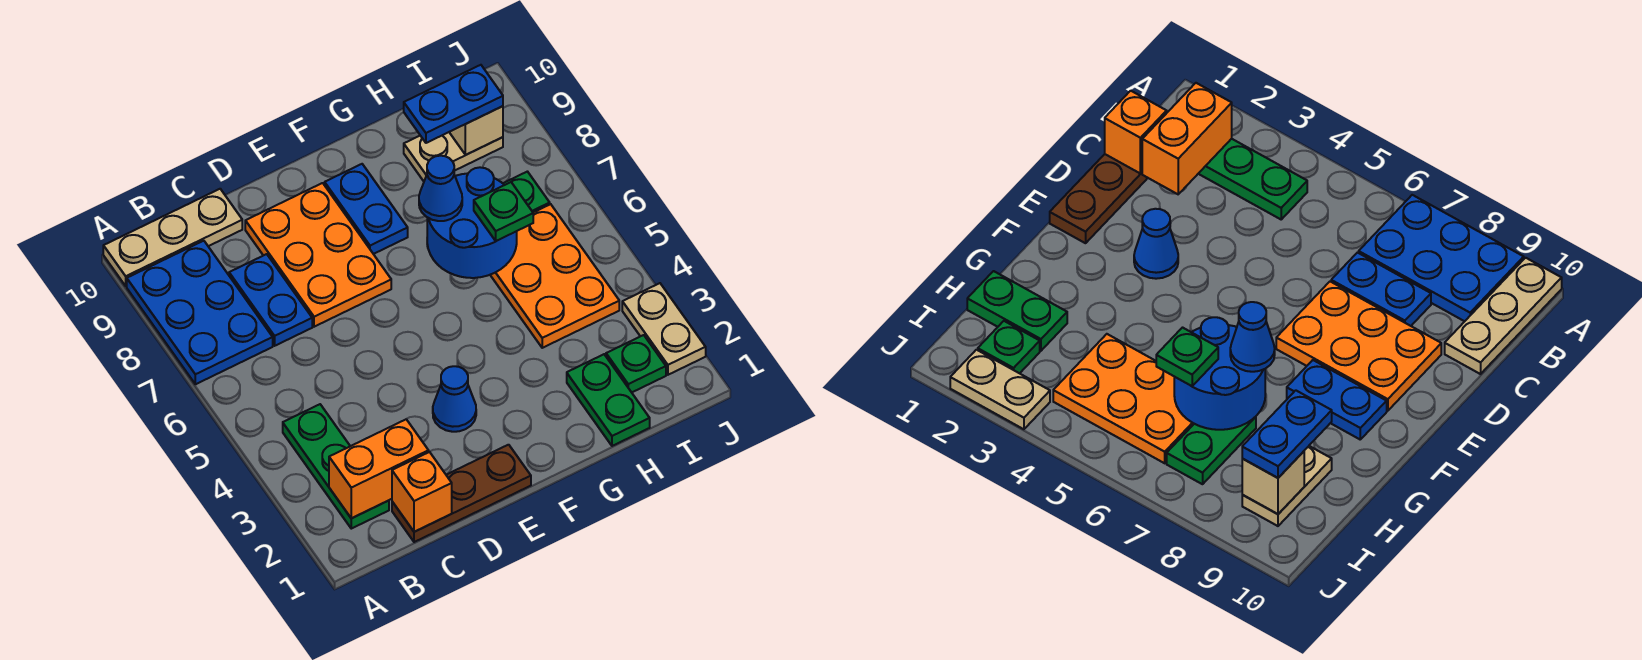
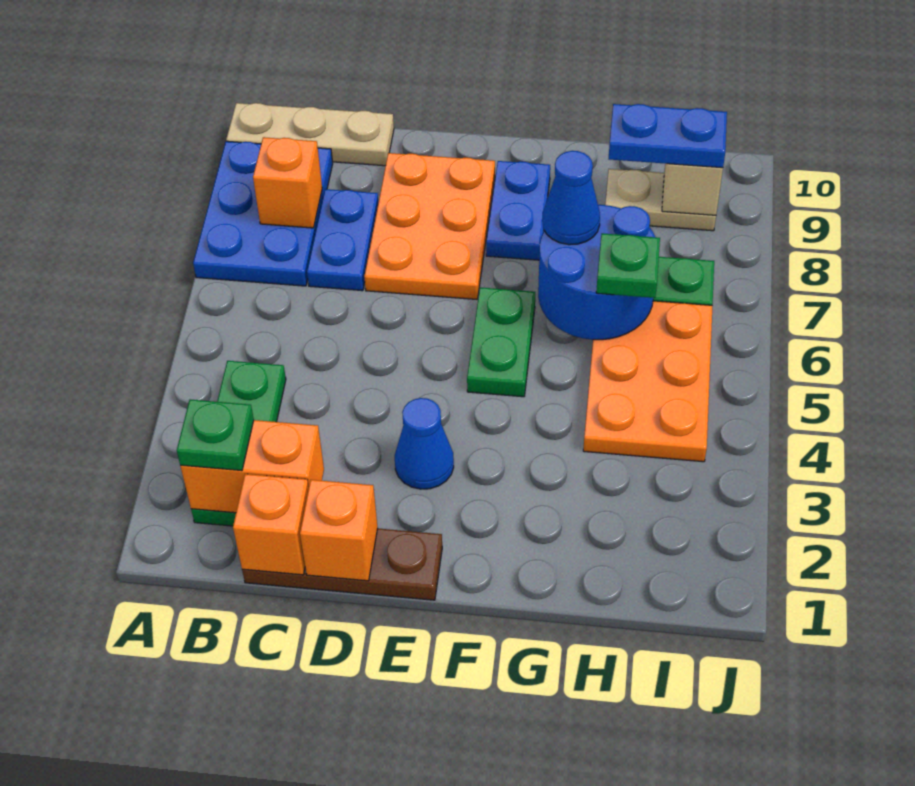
none -> orange brick B8 level 2
none -> orange brick D1 level 2
green plate H1:H2 level 1 -> green plate F5:F6 level 1
green plate I2 level 1 -> green plate B2 level 3
tan plate J2:J3 level 1 -> none

